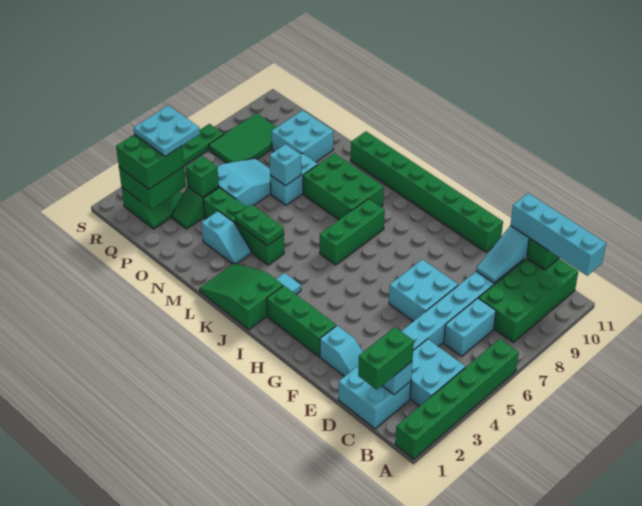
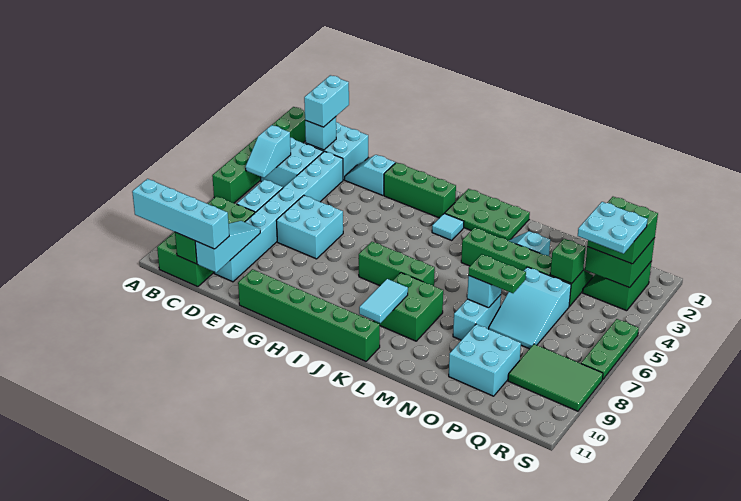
none -> cyan slope B4:B5 level 2 top 4
green brick C1:C2 level 3 -> cyan brick C1:C2 level 3
green brick F11:M11 level 1 -> green brick F11:K11 level 1
green slope J1:L2 level 1 top J -> green plate J1:L2 level 1
green brick J6:J8 level 1 -> green brick I7:K7 level 1
green brick K8:M9 level 1 -> green brick K8:L9 level 1
none -> cyan tile K9:K10 level 2
green plate L4:M4 level 2 -> green plate N7:O7 level 3
green tile Q7:R9 level 1 -> green tile Q8:S9 level 1

